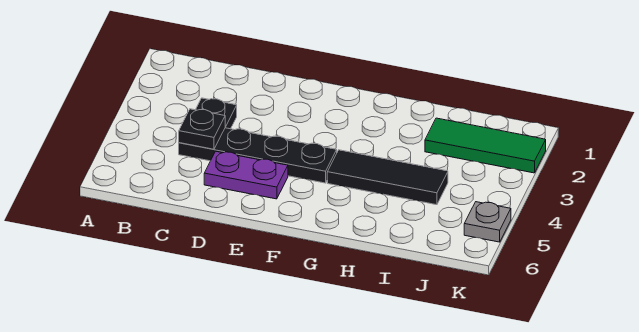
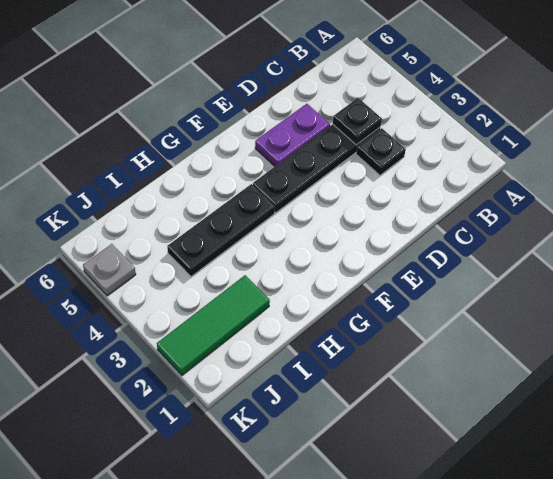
black tile G4:I4 level 1 -> black plate G4:I4 level 1

